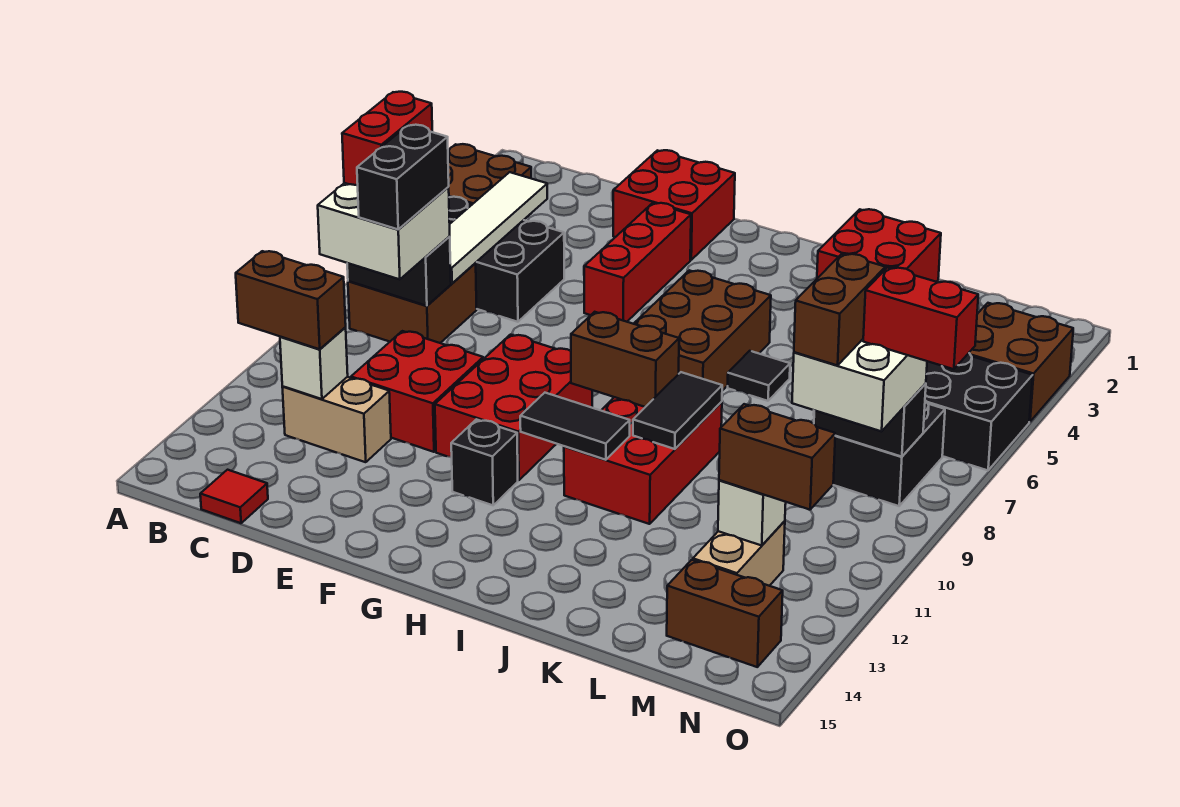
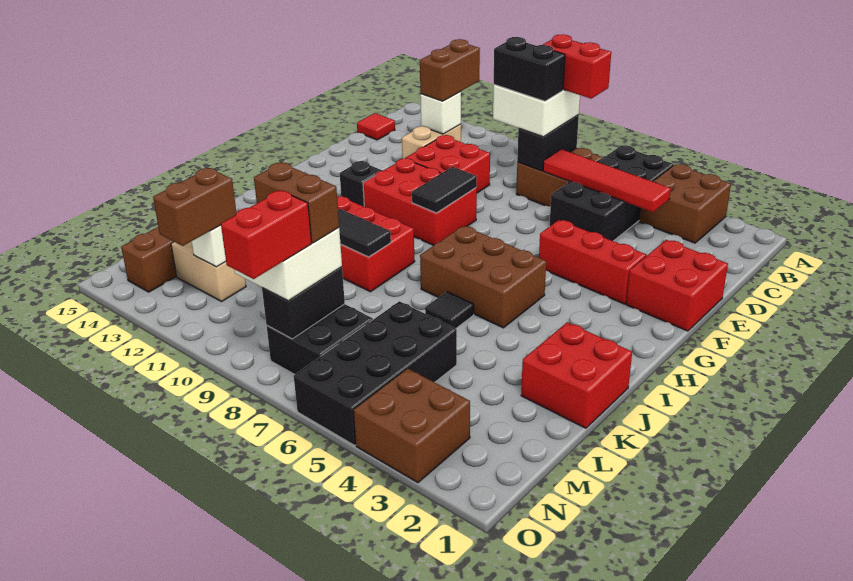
white tile C4:C7 level 2 -> red tile C4:C7 level 2
brown brick H9:I9 level 2 -> none
black tile H11:I11 level 2 -> black tile F9:G9 level 2

